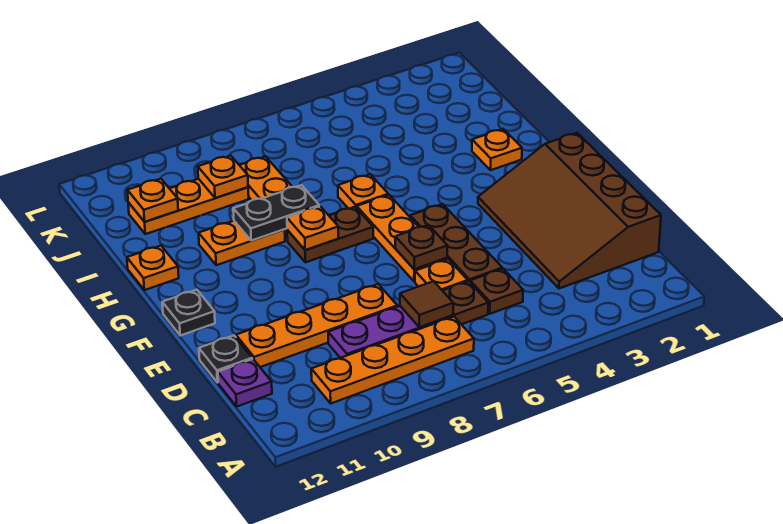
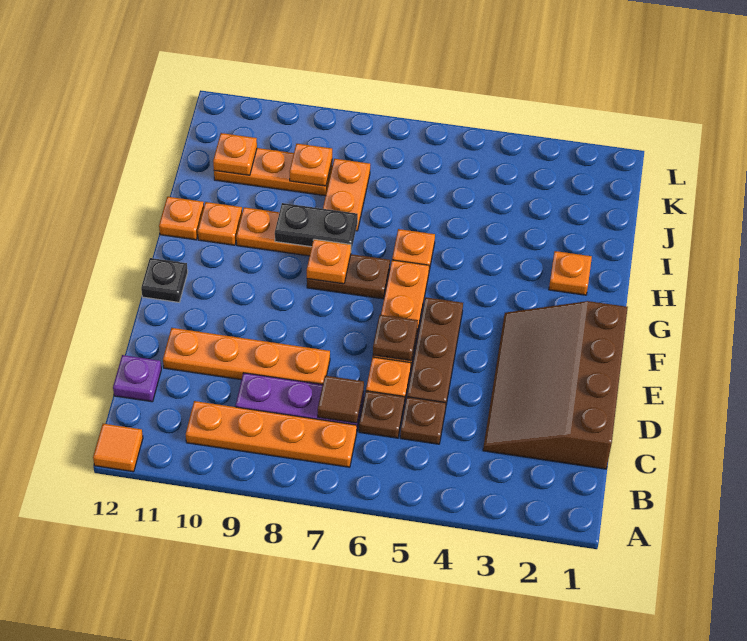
none -> orange tile A12 level 1
black plate D12 level 1 -> none
none -> orange plate H11 level 1

